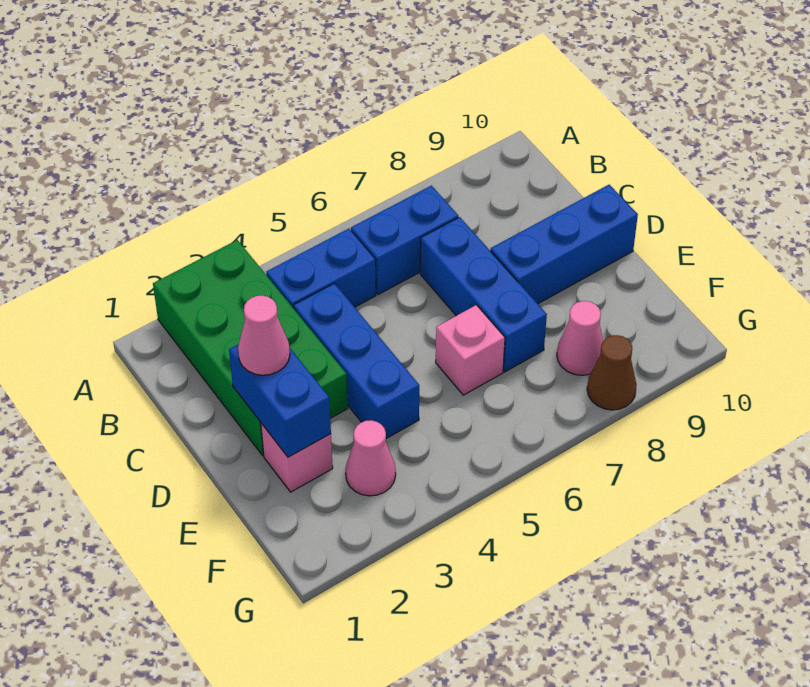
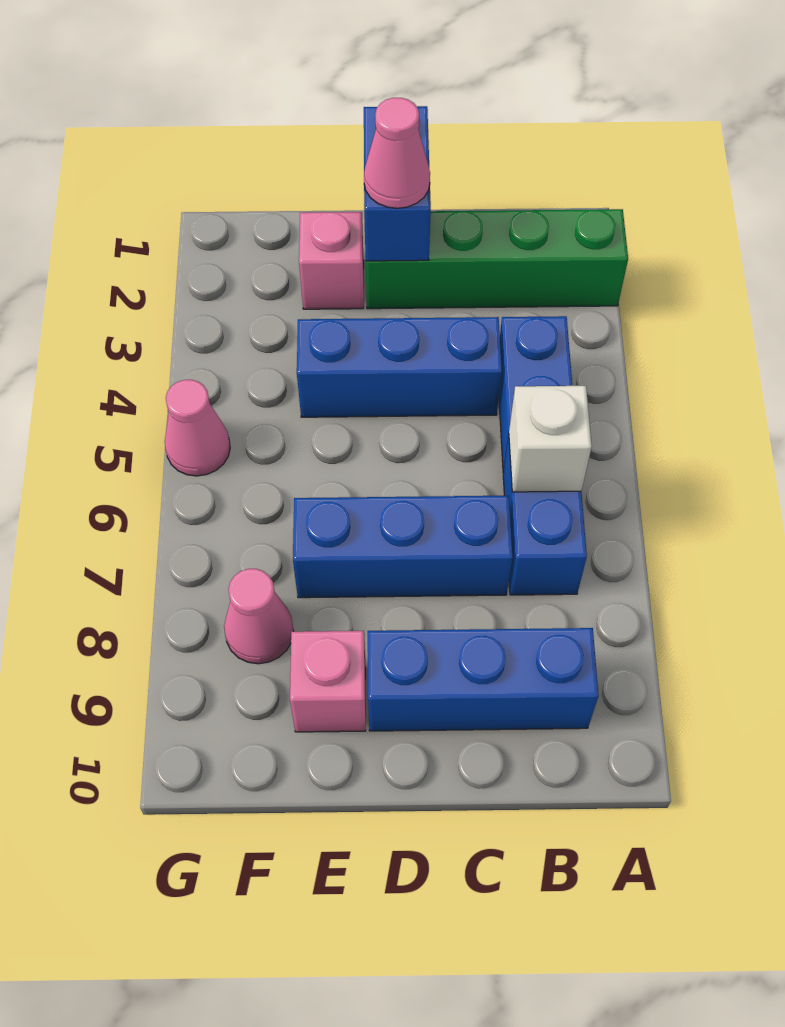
green brick A2:D3 level 1 -> green brick A2:D2 level 1
none -> white brick B6 level 2
blue brick D2:E2 level 2 -> blue brick D1:D2 level 2
blue brick D8:D10 level 1 -> blue brick B9:D9 level 1
pink brick E6 level 1 -> pink brick E9 level 1
pink cone F3 level 1 -> pink cone G5 level 1
brown cone G8 level 1 -> none

